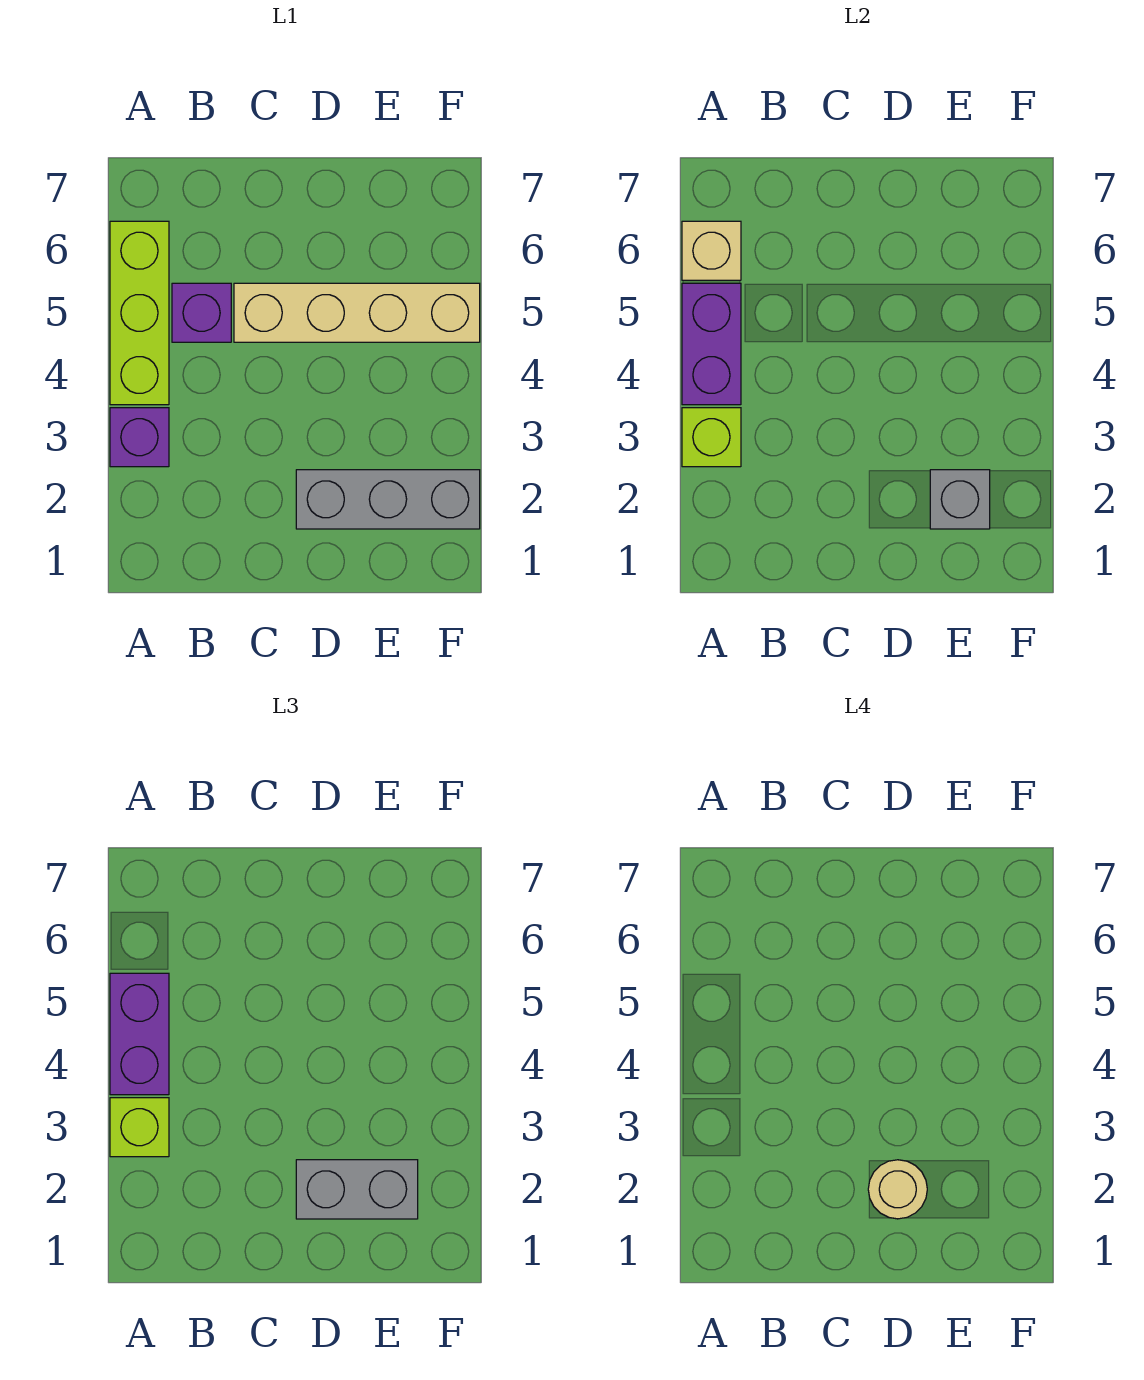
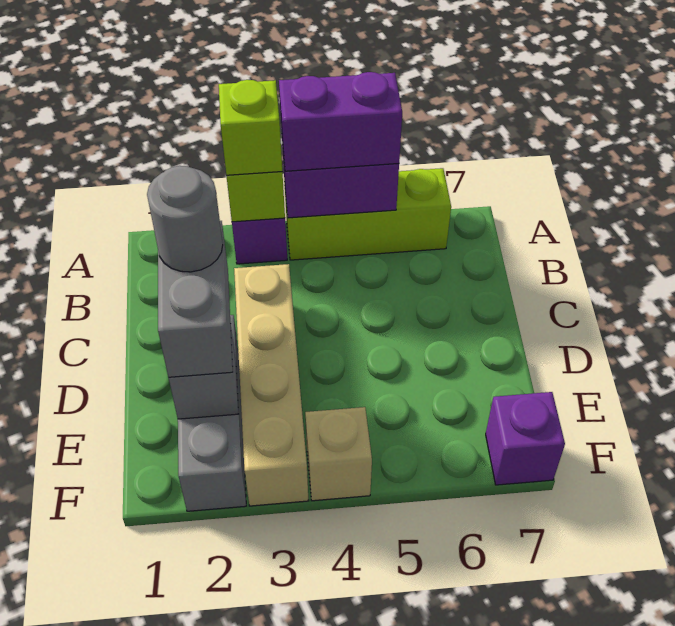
tan brick A6 level 2 -> tan brick F4 level 1
purple brick B5 level 1 -> purple brick F7 level 1
tan brick C5:F5 level 1 -> tan brick C3:F3 level 1
tan round brick D2 level 4 -> grey round brick D2 level 4

